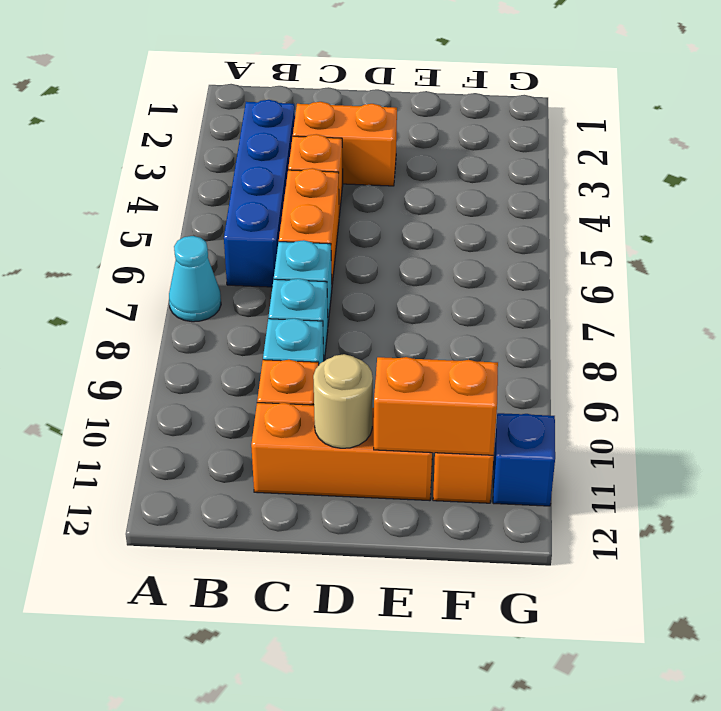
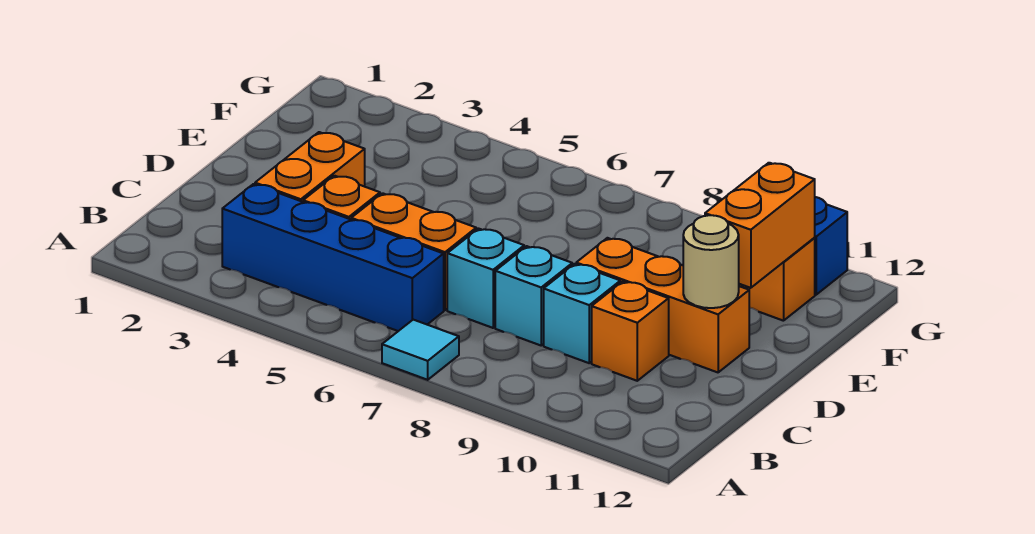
cyan cone A7 level 1 -> cyan tile A7 level 1
orange brick C11:E11 level 1 -> orange brick D9:D11 level 1

